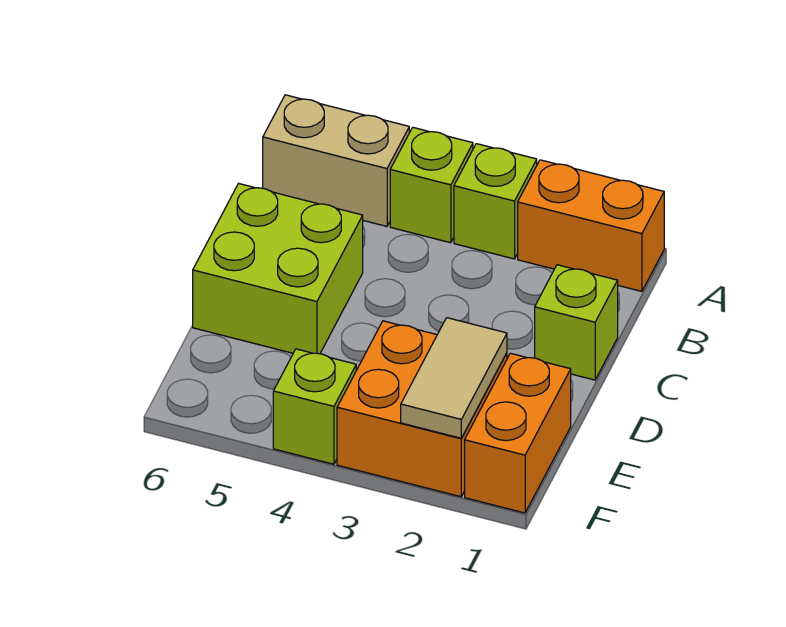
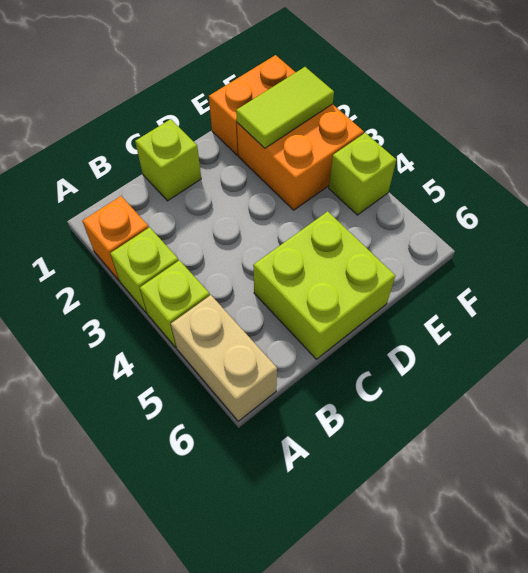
orange brick A1:A2 level 1 -> orange brick A2 level 1
tan tile E2:F2 level 2 -> lime tile E2:F2 level 2

